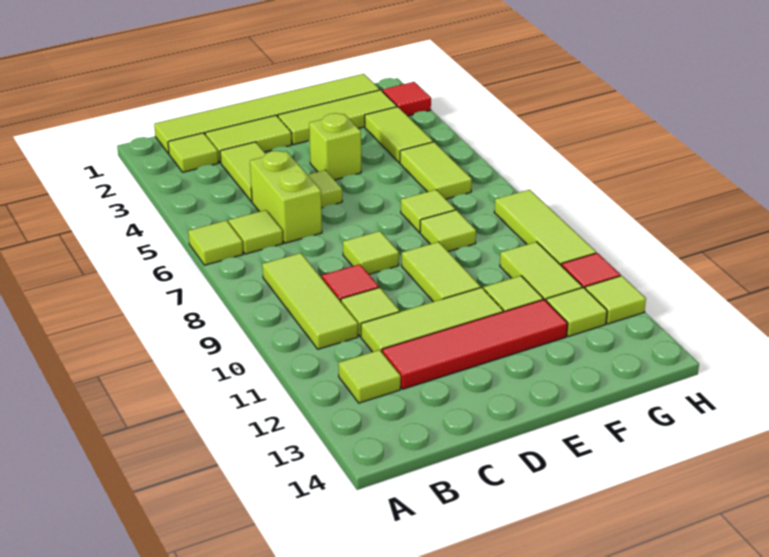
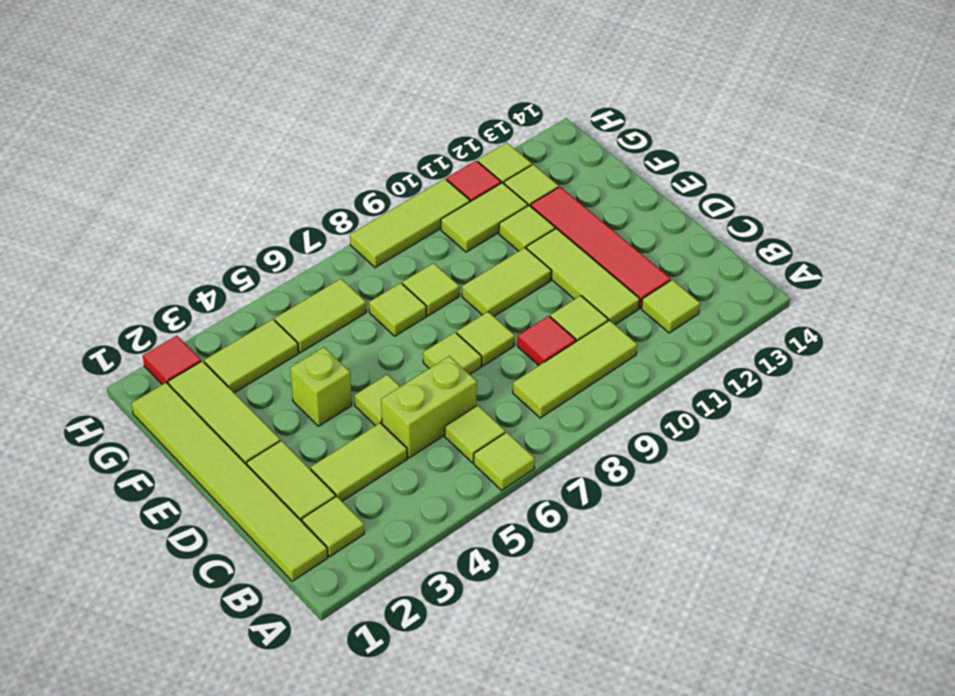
none -> lime tile D7 level 1

